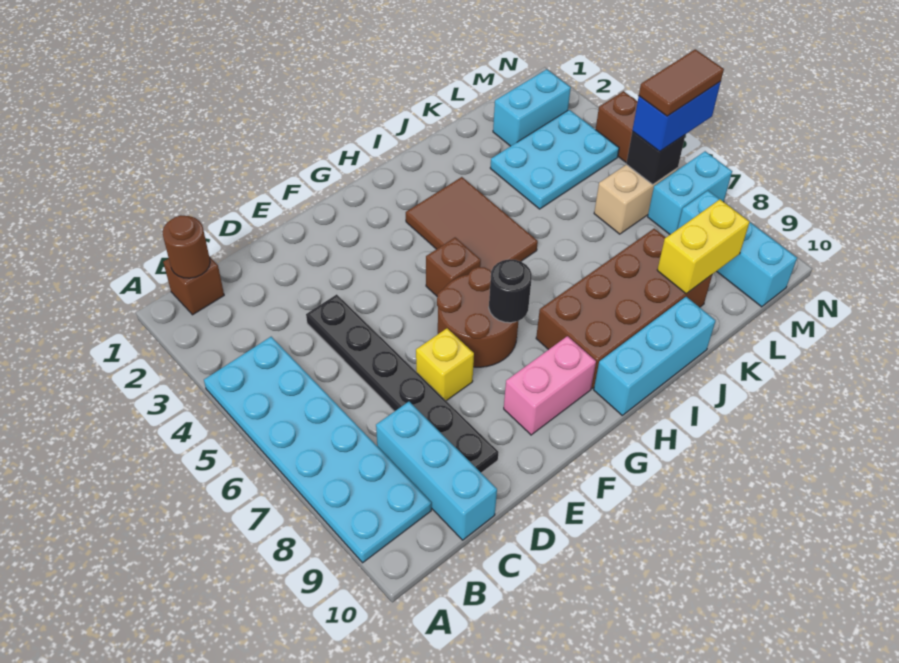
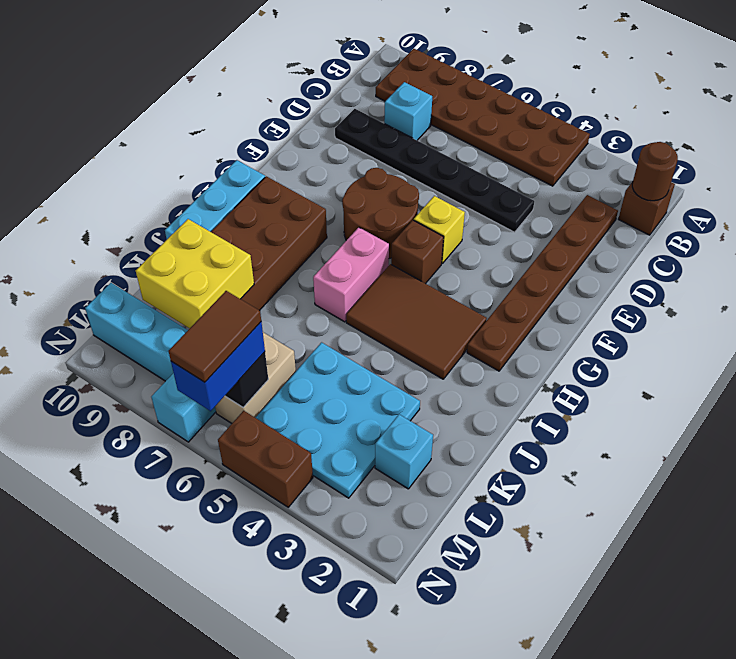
cyan plate A4:B9 level 1 -> brown plate A4:B9 level 1
none -> brown plate C2:H2 level 1
cyan brick C8:C10 level 1 -> cyan brick C8 level 1
yellow brick E7 level 1 -> yellow brick F5 level 1
pink brick F9:G9 level 1 -> pink brick H6:I6 level 1
black round brick G7 level 2 -> none
cyan plate K3:M4 level 1 -> cyan plate K3:M5 level 1
yellow brick K9:L9 level 2 -> yellow brick K8:L9 level 2
cyan brick L2:M2 level 1 -> cyan brick L2 level 1

